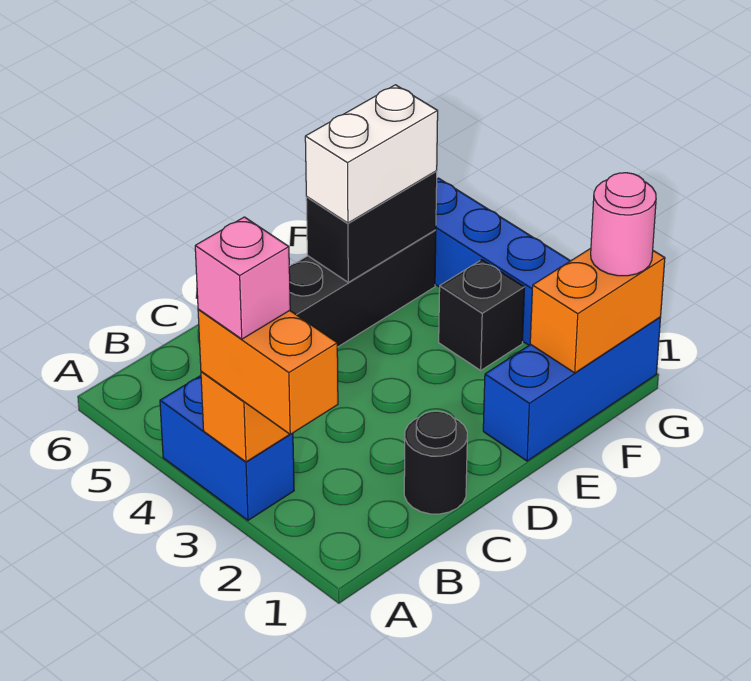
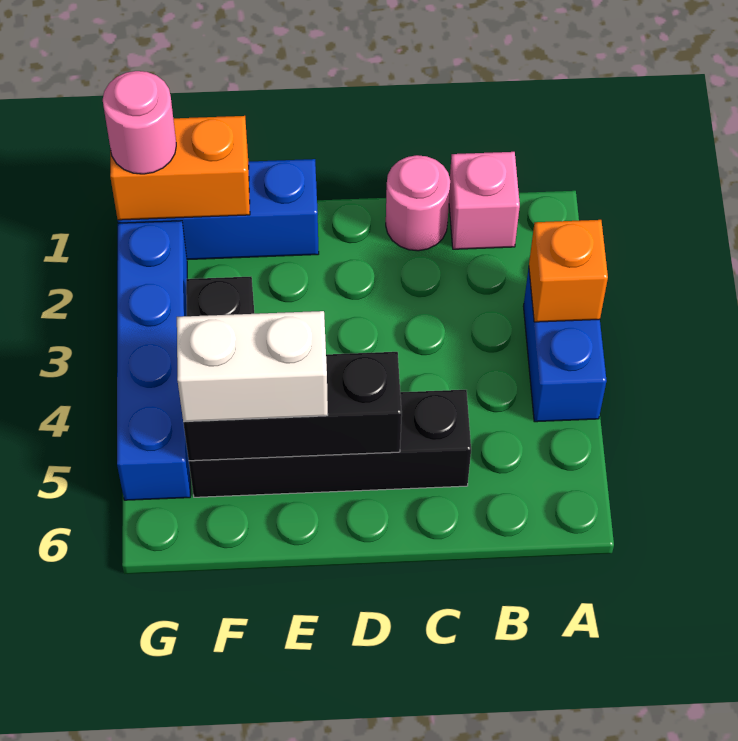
orange brick A2:A3 level 3 -> none
pink brick A3 level 4 -> pink brick B1 level 1
black round brick C1 level 1 -> pink round brick C1 level 1
black brick E5:F5 level 2 -> black brick D5:F5 level 2

